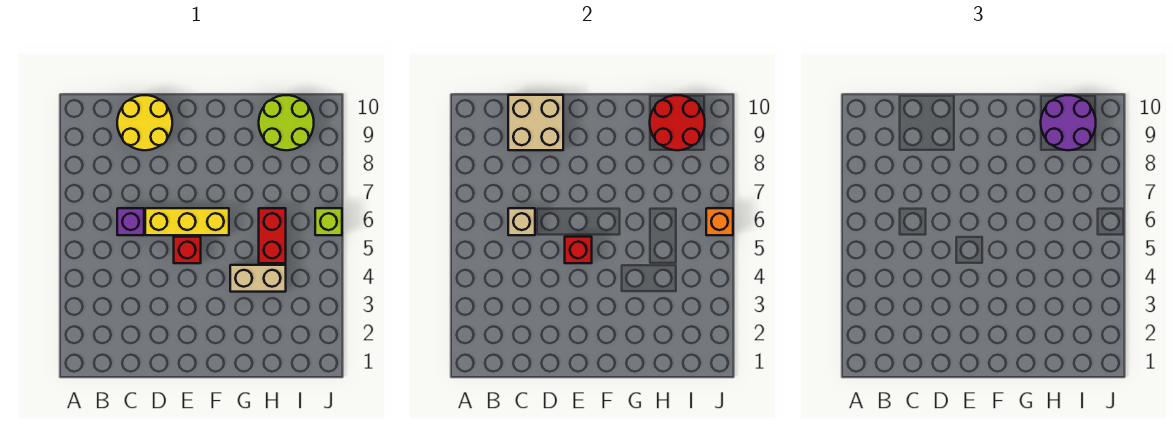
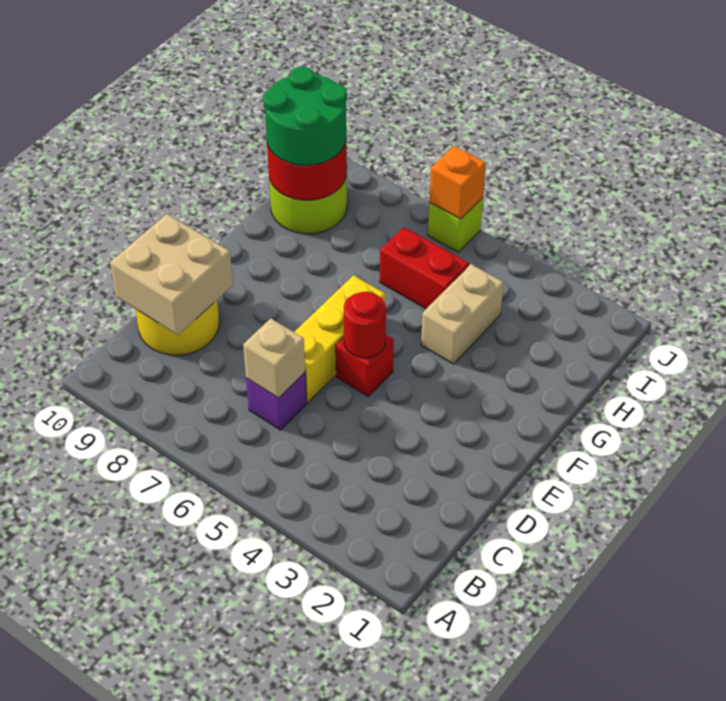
red brick E5 level 2 -> red round brick E5 level 2
purple round brick H9:I10 level 3 -> green round brick H9:I10 level 3

